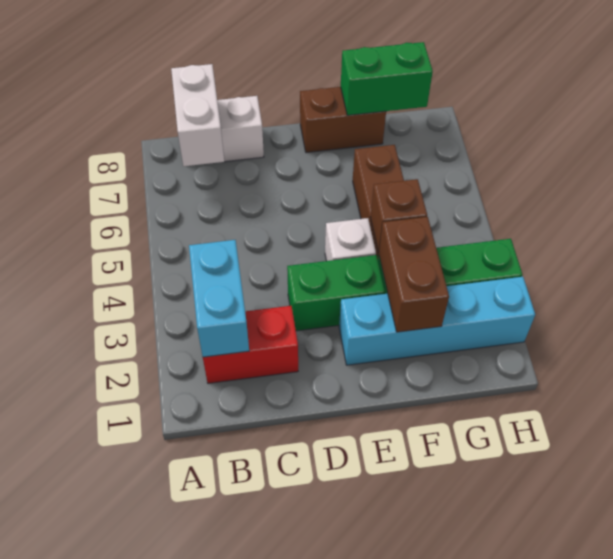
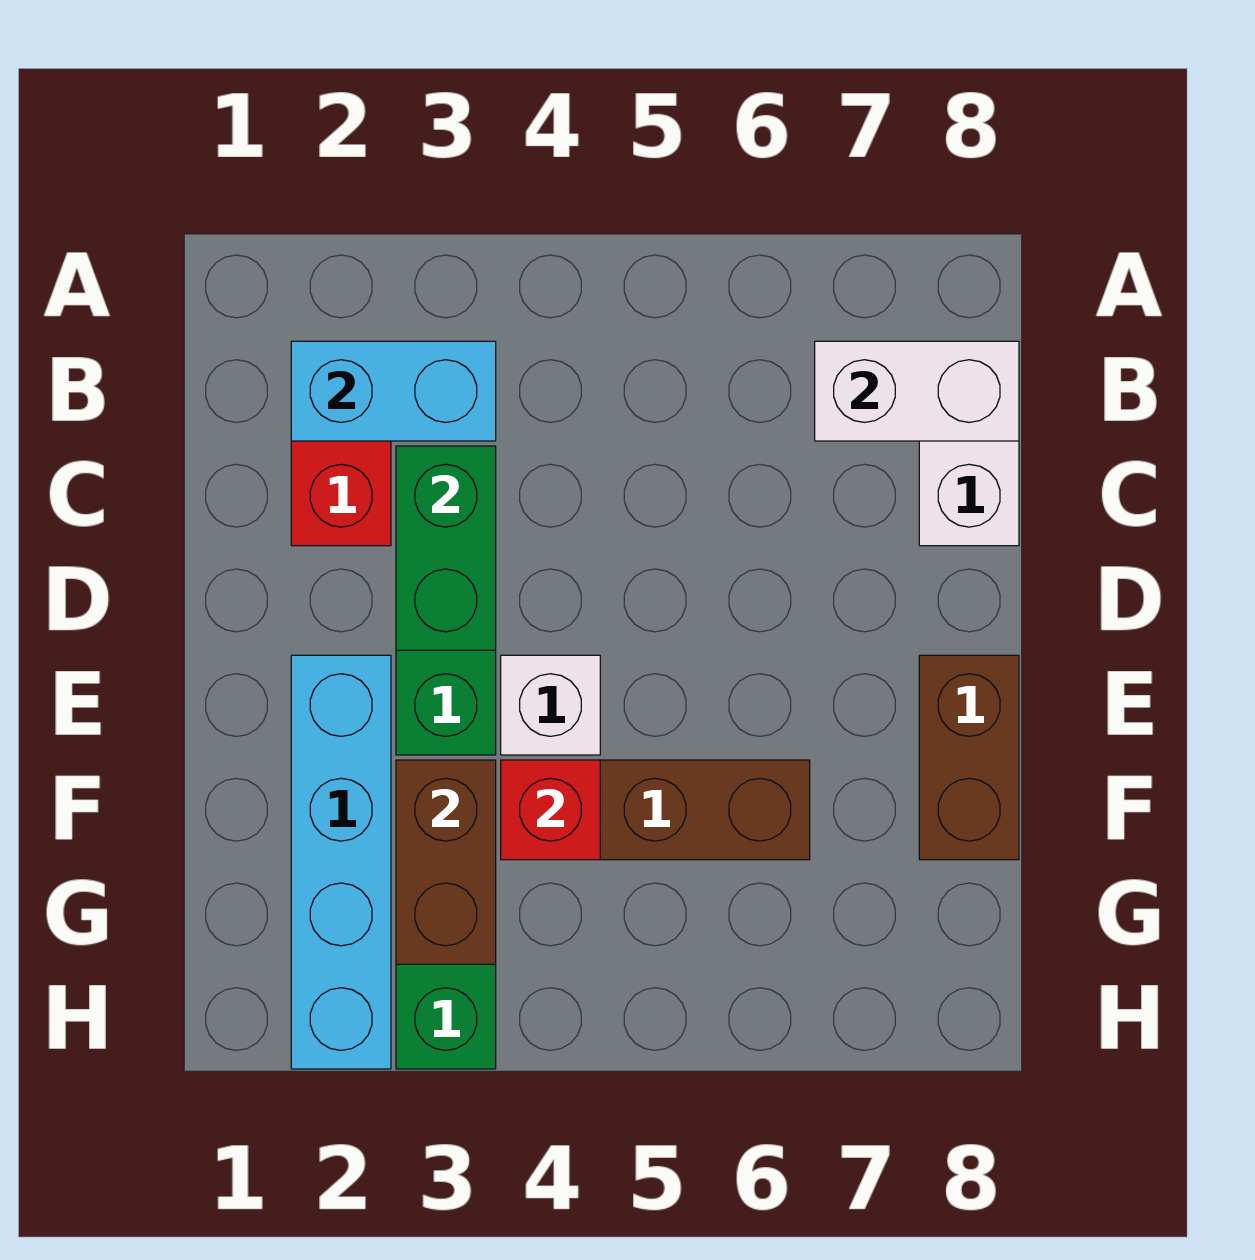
brown brick F2:F3 level 2 -> brown brick F3:G3 level 2
brown brick F4 level 2 -> red brick F4 level 2
green brick F8:G8 level 2 -> green brick C3:D3 level 2

